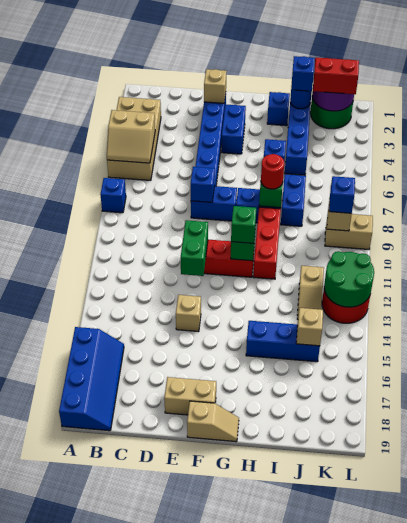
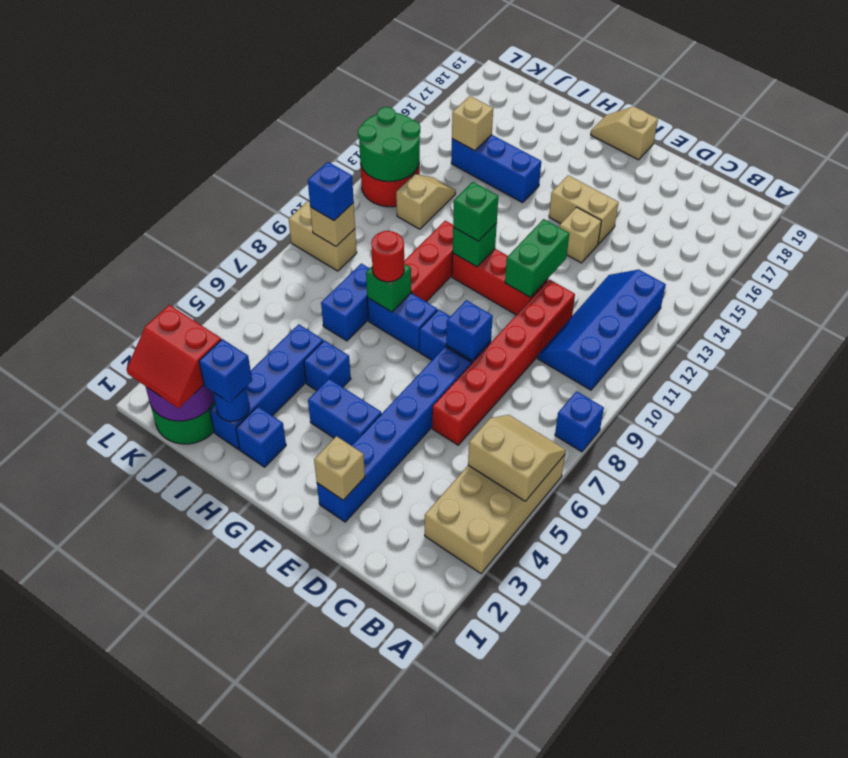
blue slope A16:B19 level 1 top A -> blue slope B10:C13 level 1 top B
none -> red brick D6:D11 level 1
tan brick E18:F18 level 1 -> tan brick E15:F15 level 1
blue brick F3:F4 level 1 -> blue brick F4:G4 level 1

